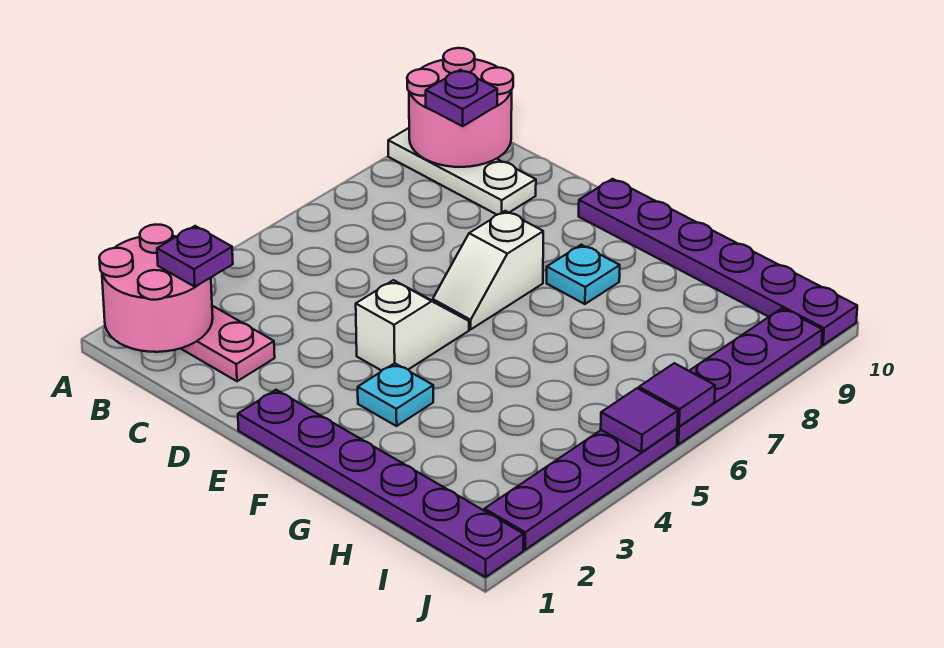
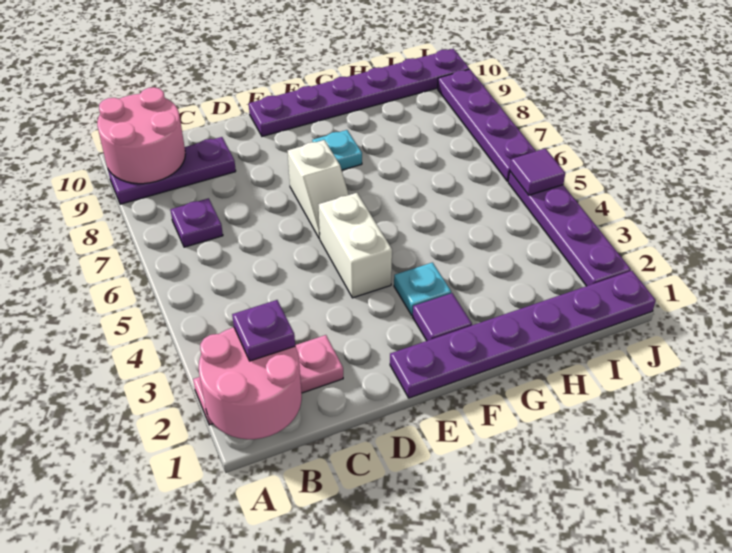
white plate A9:C9 level 1 -> purple plate A9:C9 level 1
purple plate B9 level 3 -> purple plate B7 level 1
white slope E4:E5 level 1 top 4 -> white brick E4:E5 level 1
purple tile J6 level 2 -> purple tile F2 level 1

